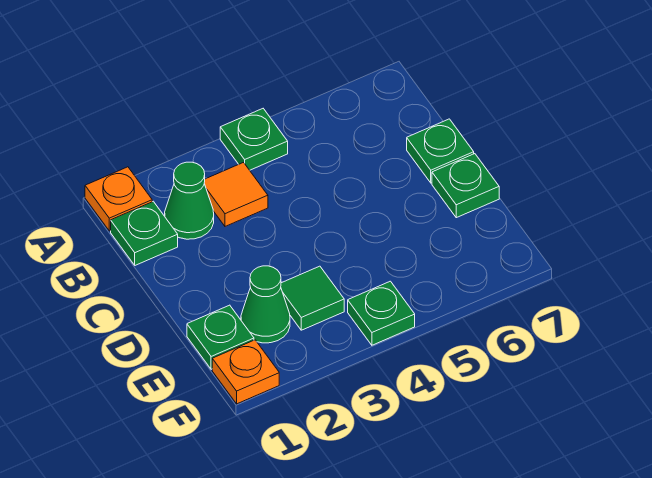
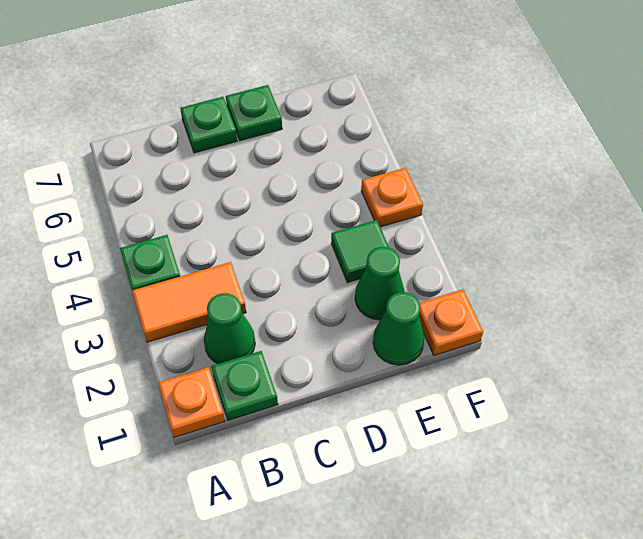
orange tile B3 level 1 -> orange tile A3:B3 level 1
green plate E1 level 1 -> green cone E1 level 1
green plate F4 level 1 -> orange plate F4 level 1

